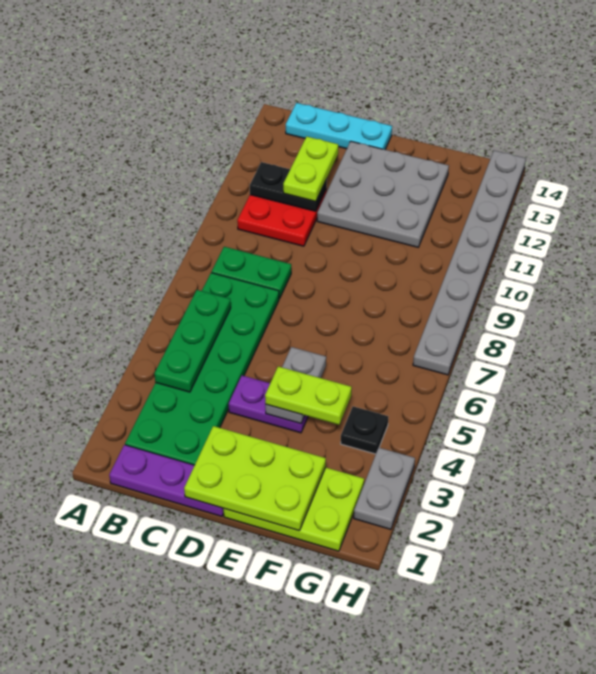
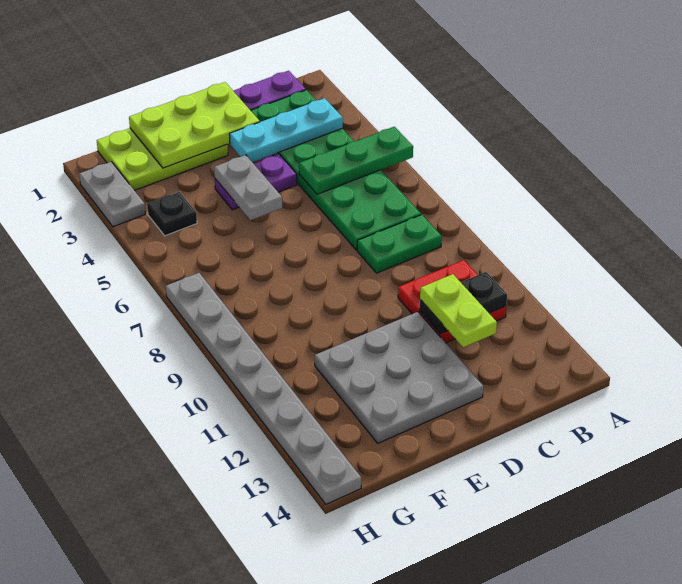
green plate B4:B6 level 2 -> green plate A5:C5 level 2
cyan plate B14:D14 level 1 -> cyan plate B3:D3 level 2
lime plate E4:F4 level 3 -> none

